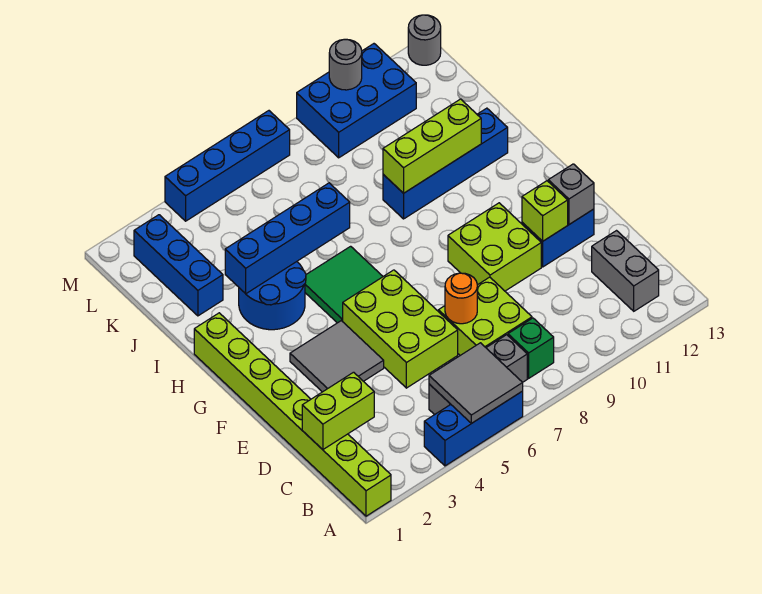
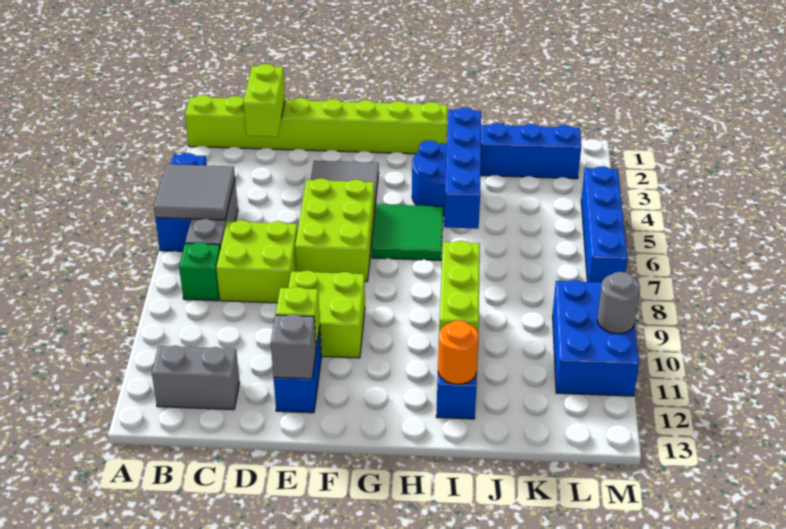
lime brick D5:F6 level 1 -> lime brick E5:F7 level 1
orange round brick D7 level 2 -> orange round brick I12 level 2
grey round brick M13 level 1 -> none

